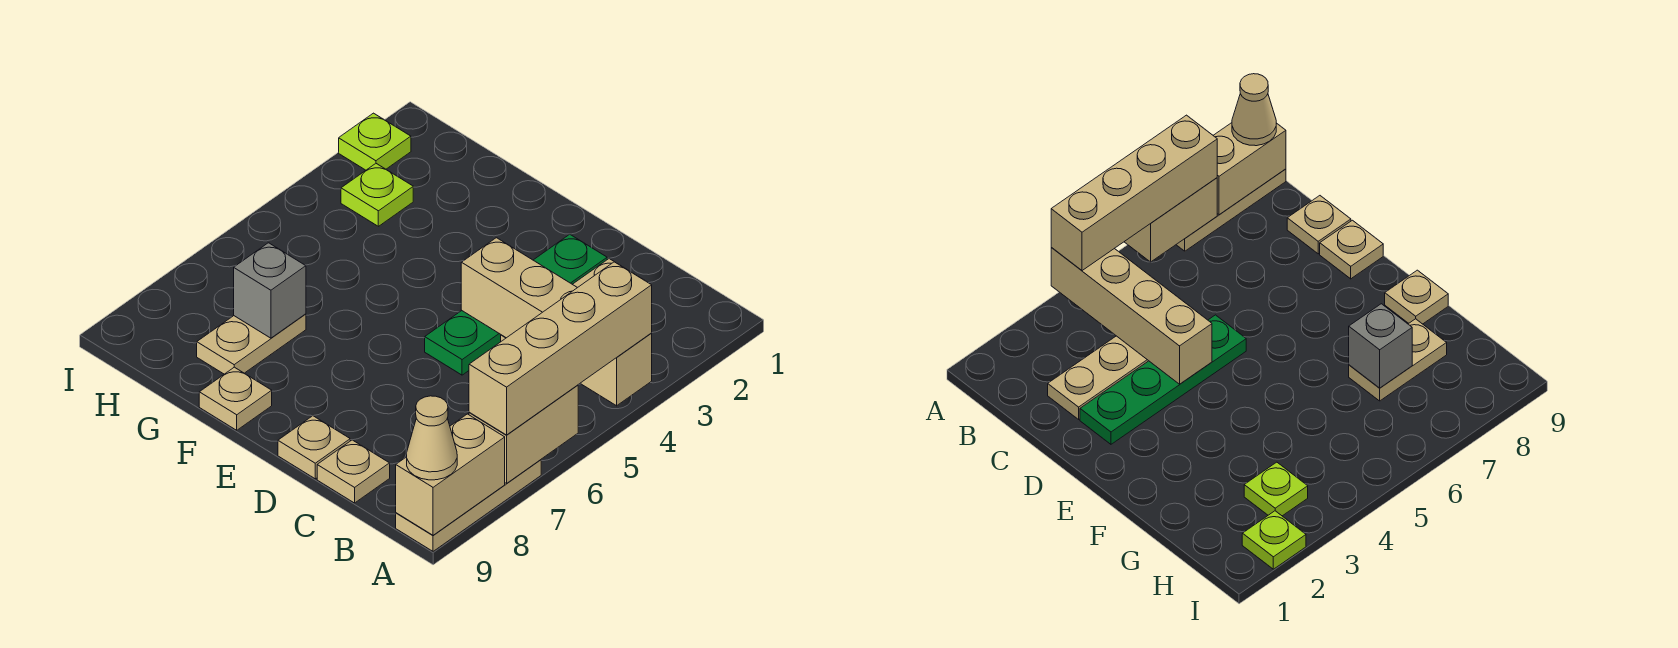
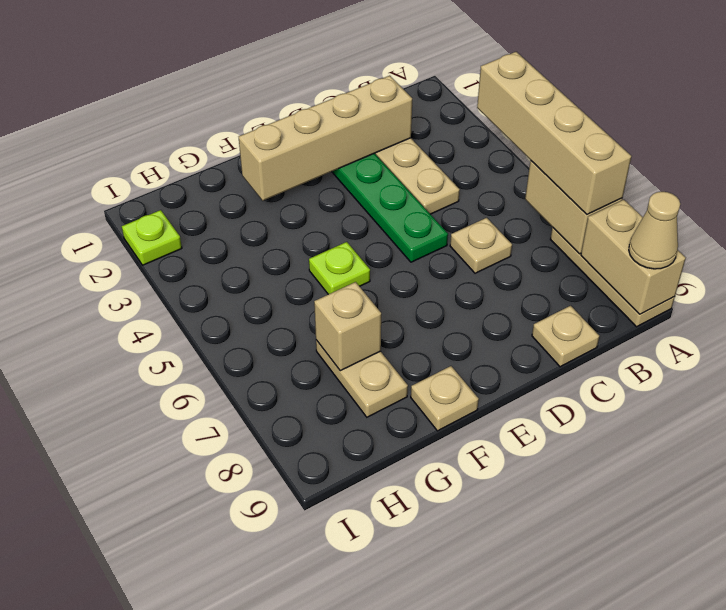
tan brick A4:D4 level 2 -> tan brick C2:F2 level 2
tan plate D9 level 1 -> tan plate C6 level 1
grey brick G7 level 2 -> tan brick G7 level 2
lime plate H3 level 1 -> lime plate F5 level 1

